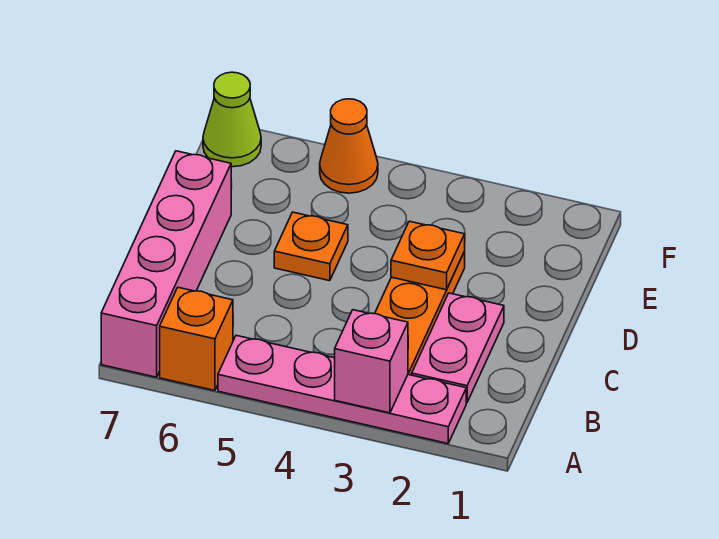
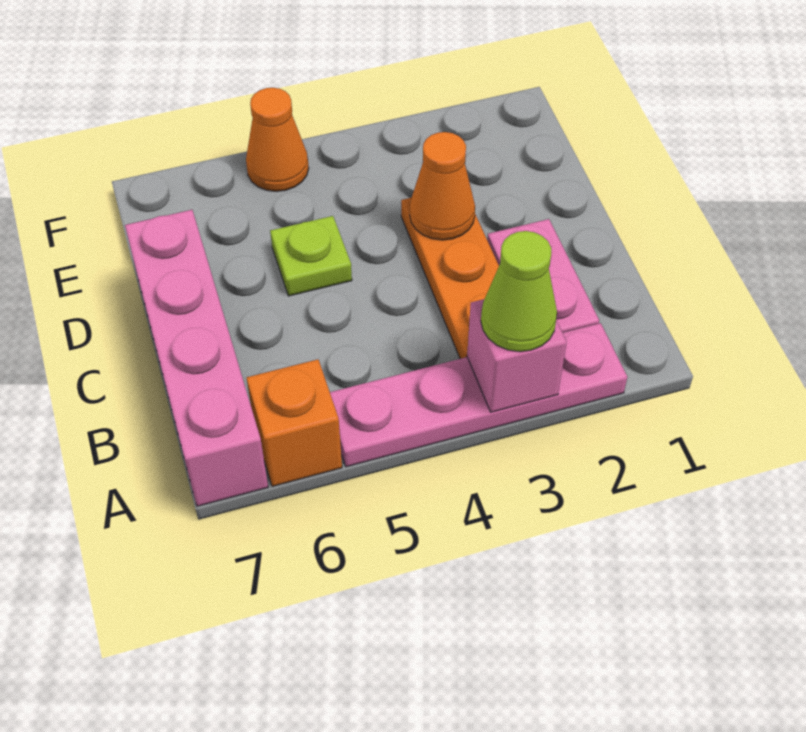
orange plate D3 level 2 -> orange cone D3 level 2
orange plate D5 level 1 -> lime plate D5 level 1
lime cone F7 level 1 -> lime cone A3 level 3

